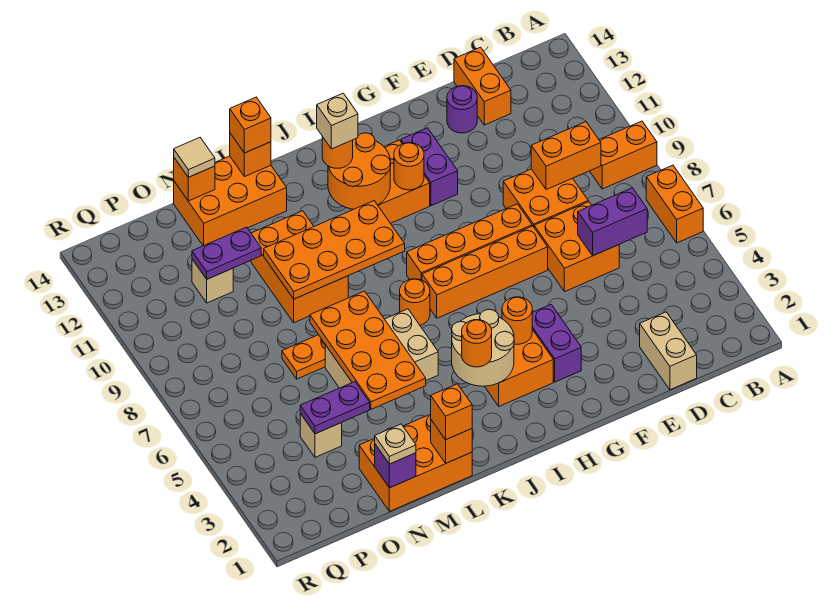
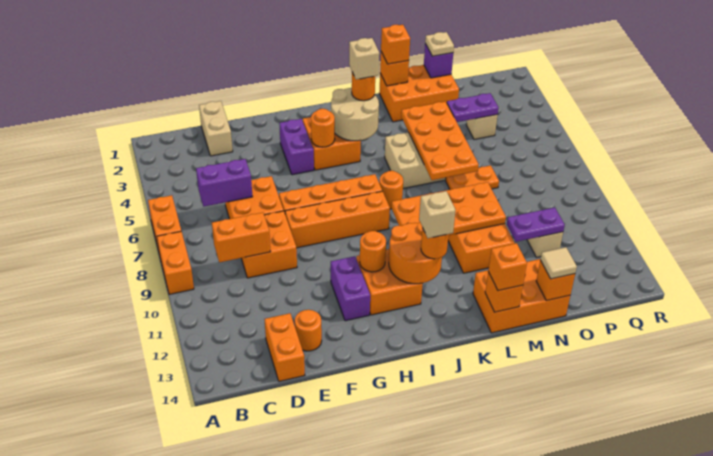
orange brick A9:B9 level 1 -> orange brick A8:A9 level 1
purple round brick E13 level 1 -> orange round brick E13 level 1
none -> tan brick J3 level 4

